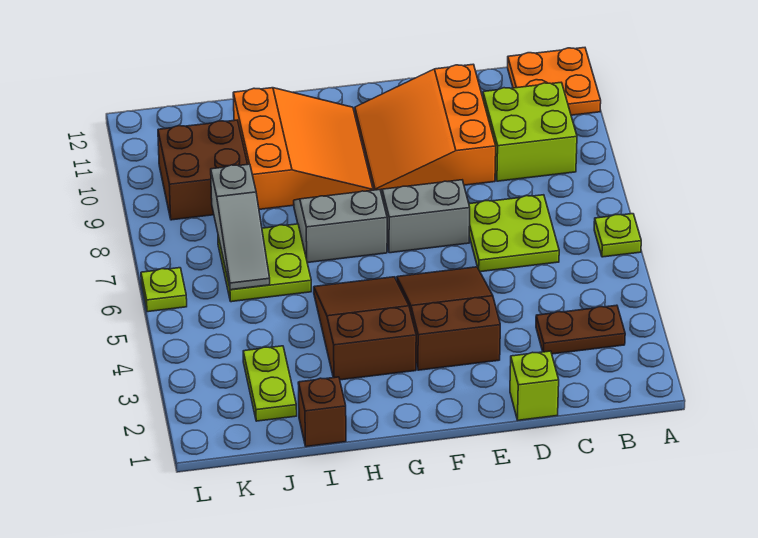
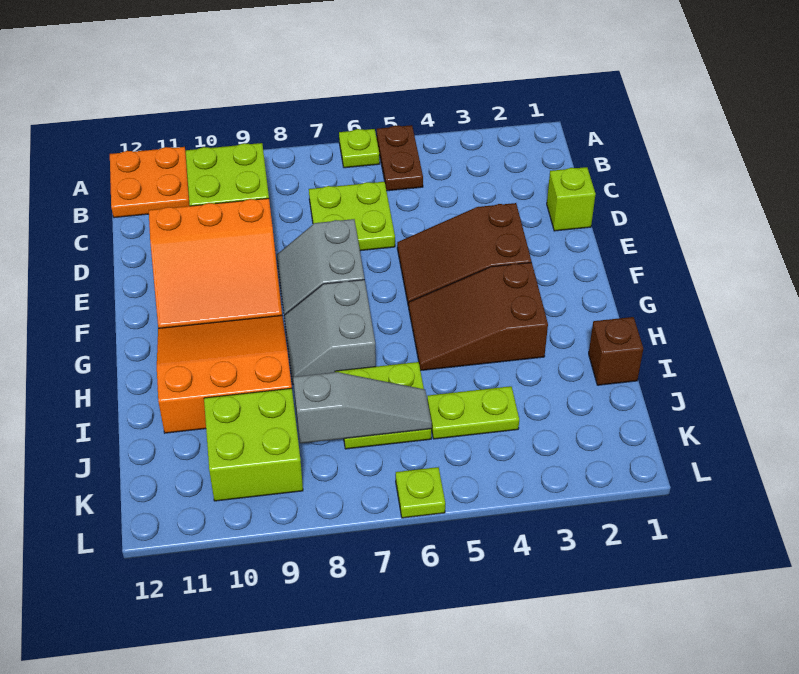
brown plate B3:C3 level 1 -> brown plate A5:B5 level 1
lime plate J2:J3 level 1 -> lime plate J4:J5 level 1
brown brick J9:K10 level 1 -> lime brick J9:K10 level 1

